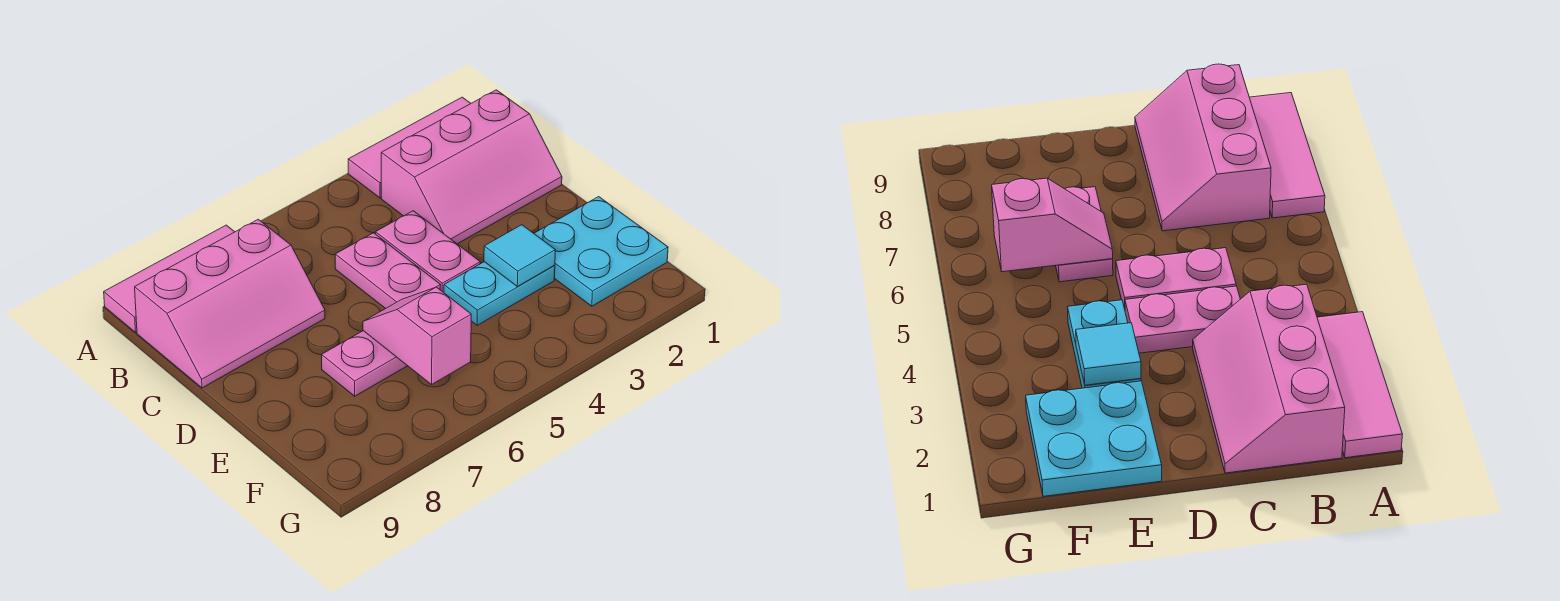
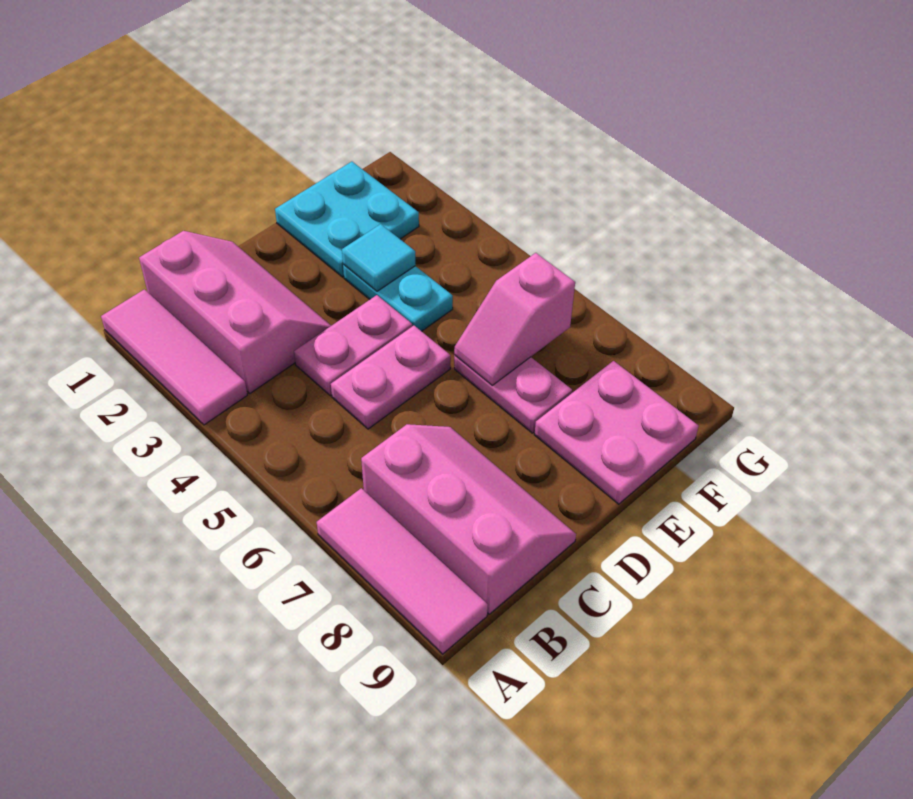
none -> pink plate E8:F9 level 1

